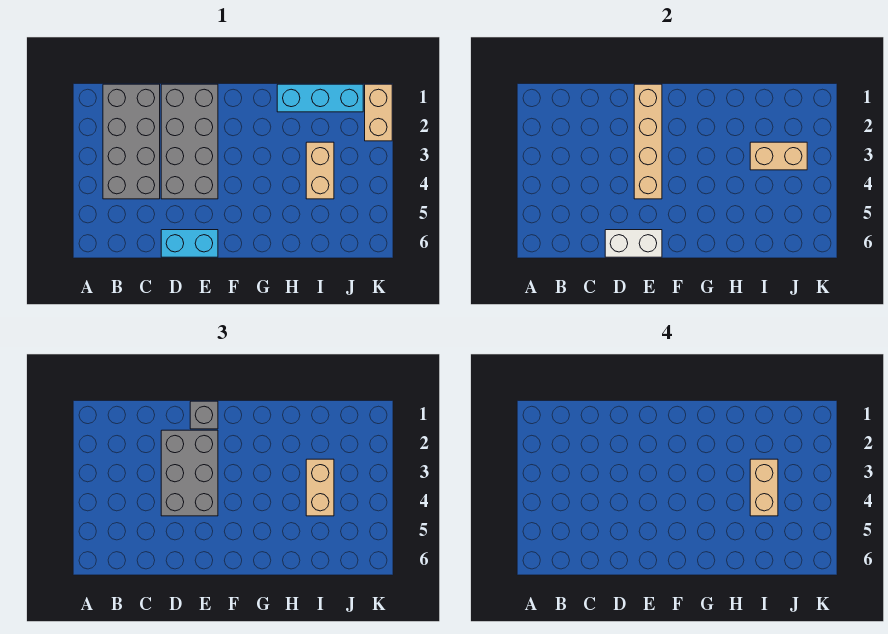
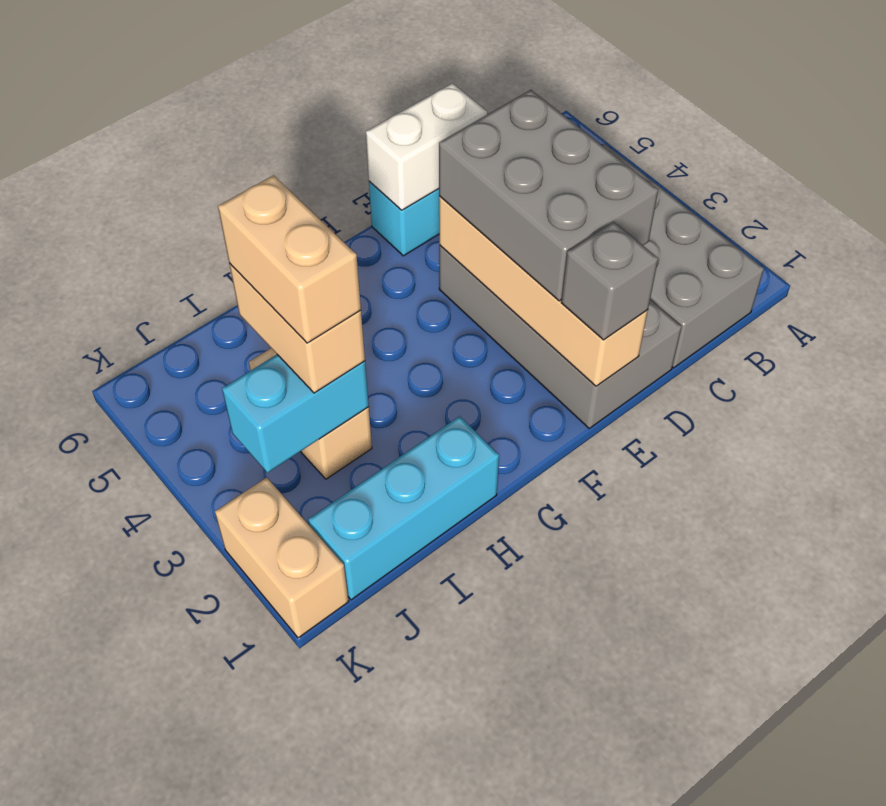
tan brick I3:J3 level 2 -> cyan brick I3:J3 level 2

